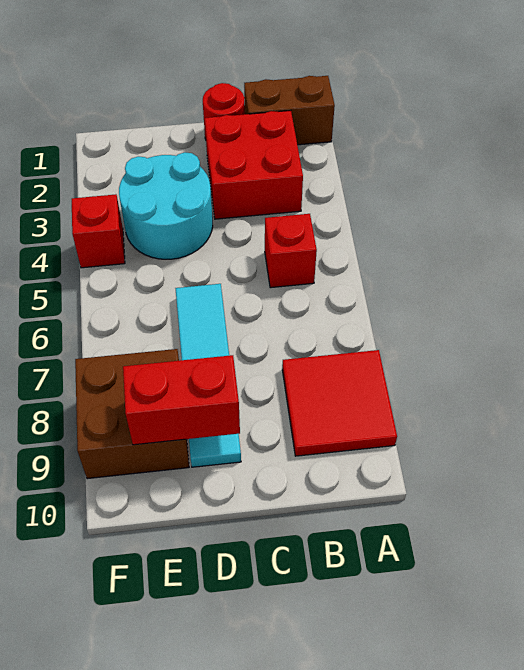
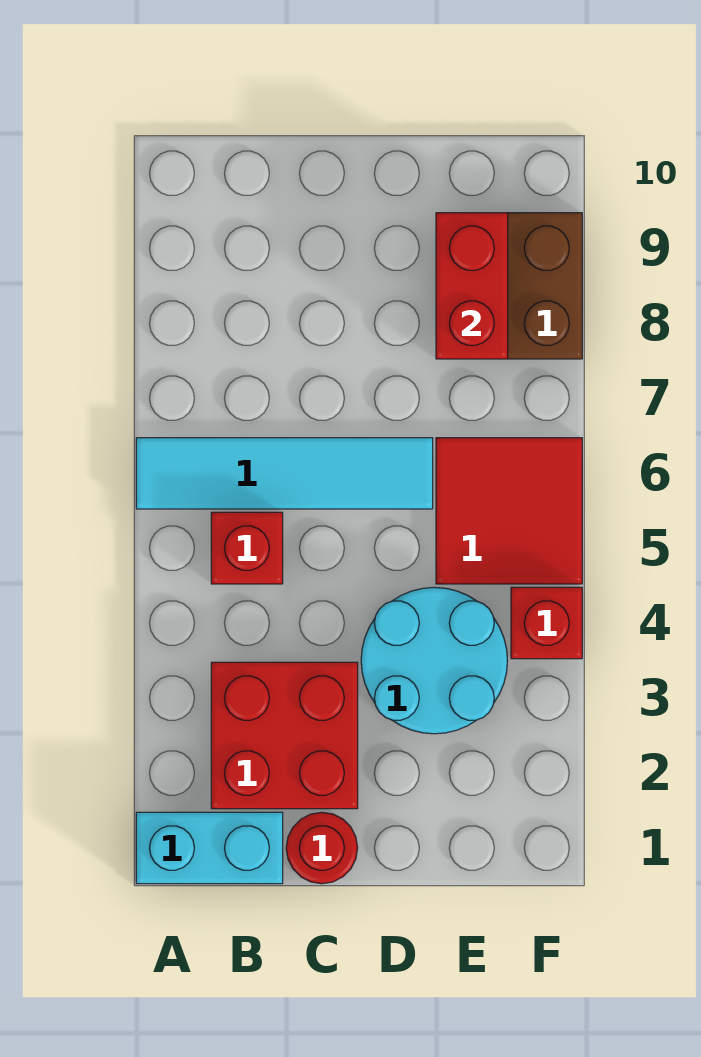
brown brick A1:B1 level 1 -> cyan brick A1:B1 level 1
red tile A8:B9 level 1 -> red tile E5:F6 level 1
cyan tile D6:D9 level 1 -> cyan tile A6:D6 level 1
red brick D9:E9 level 2 -> red brick E8:E9 level 2

